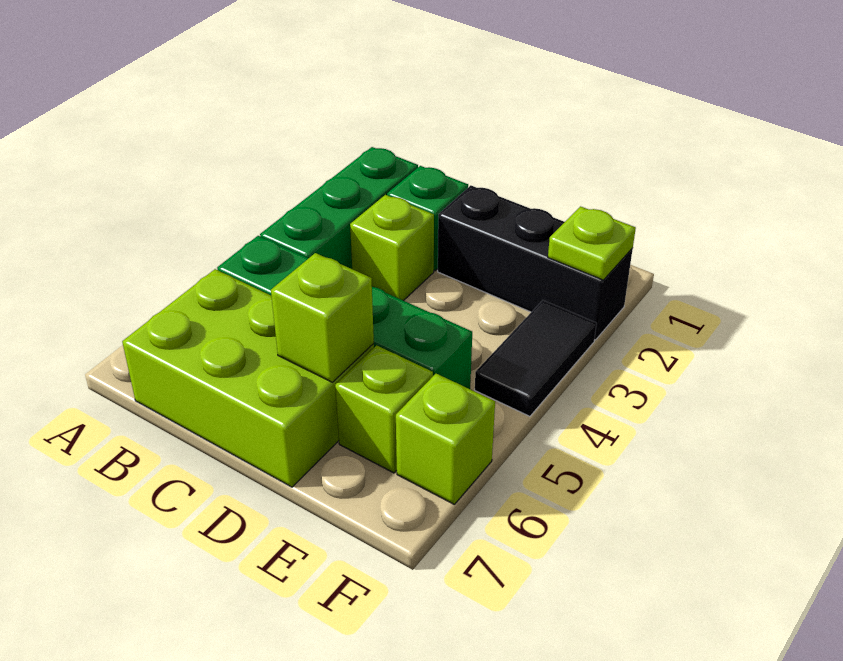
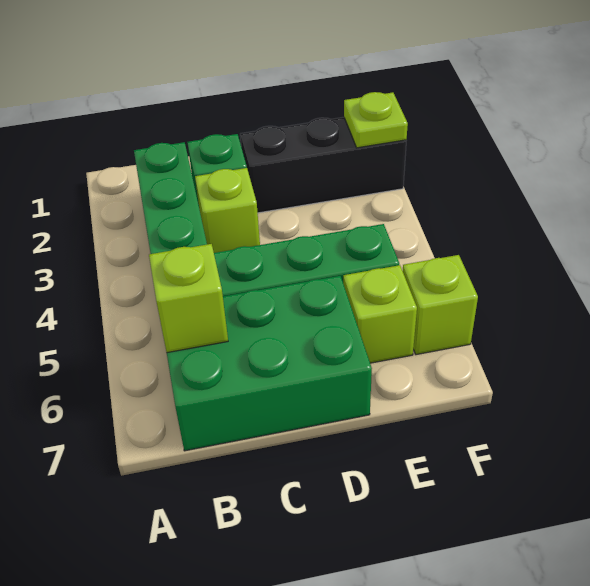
lime brick B6:D7 level 1 -> green brick B6:D7 level 1
lime brick D6 level 2 -> lime brick B6 level 2
black tile F3:F4 level 1 -> none

